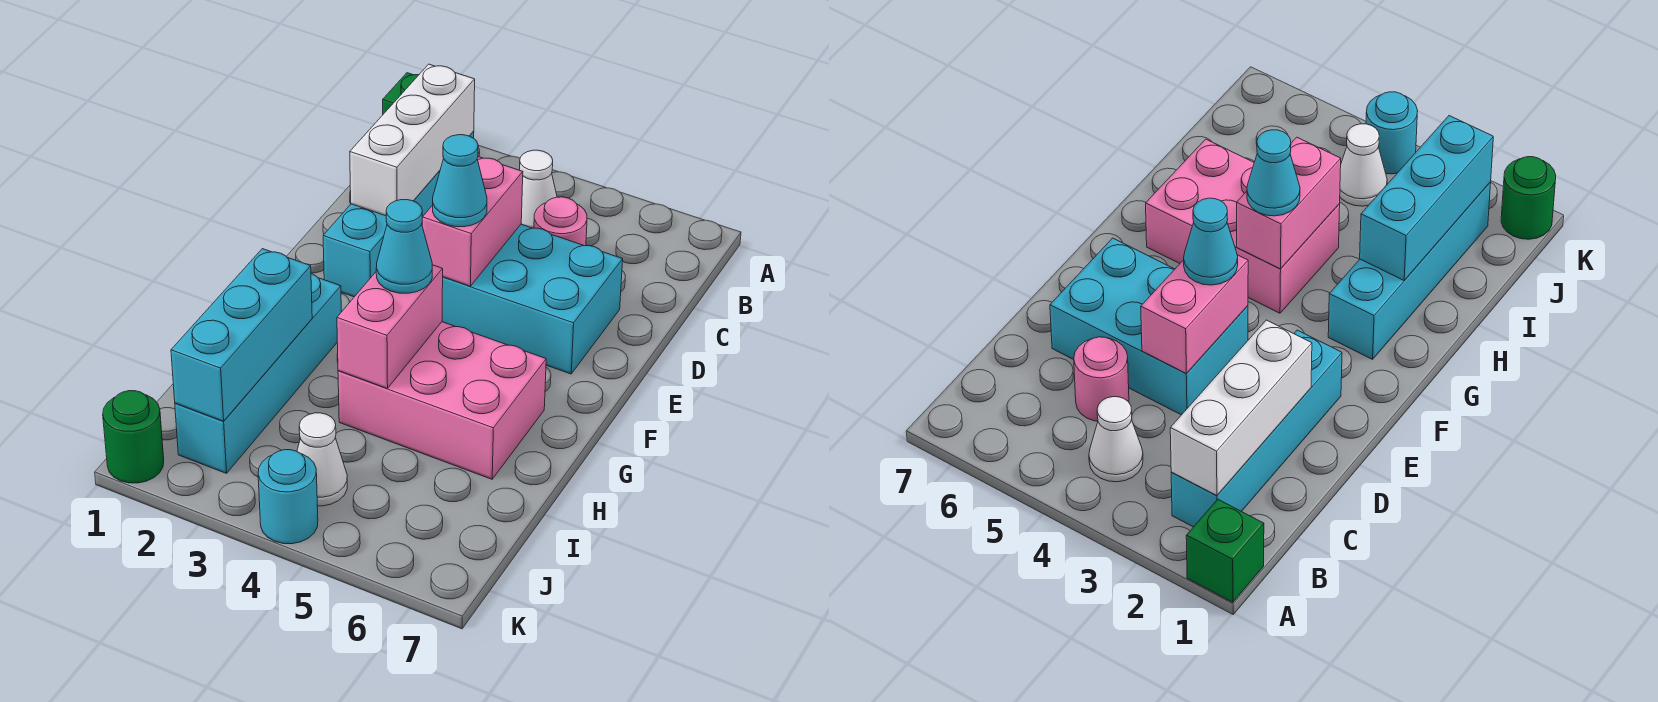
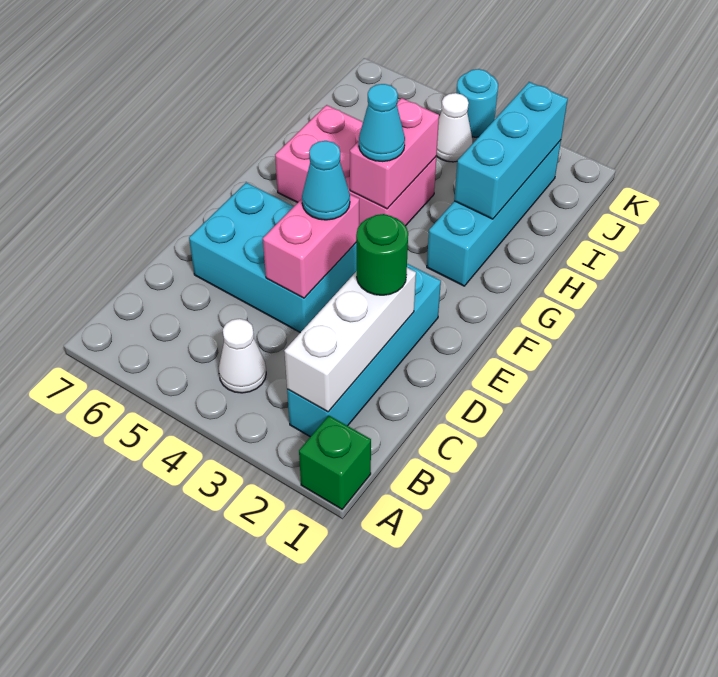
pink round brick C5 level 1 -> none
green round brick K1 level 1 -> green round brick D2 level 3

